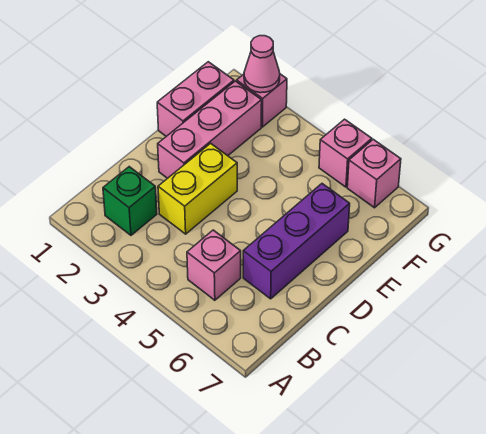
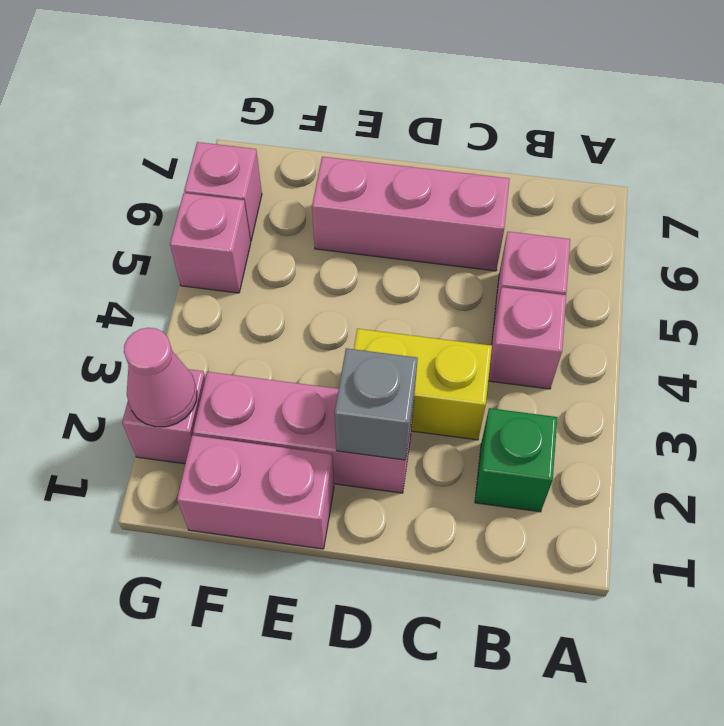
none -> pink brick B4 level 1
purple brick C6:E6 level 1 -> pink brick C6:E6 level 1
none -> grey brick D2 level 2

